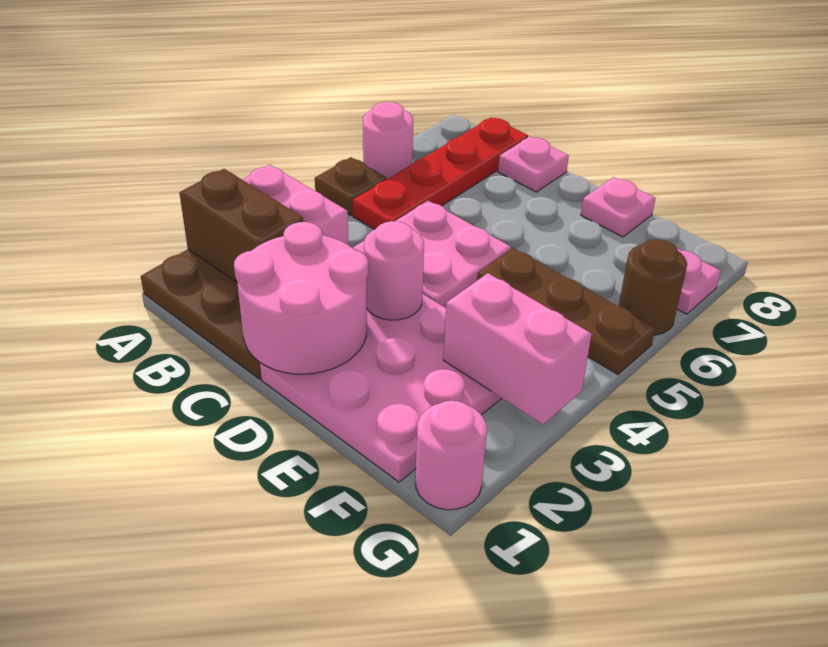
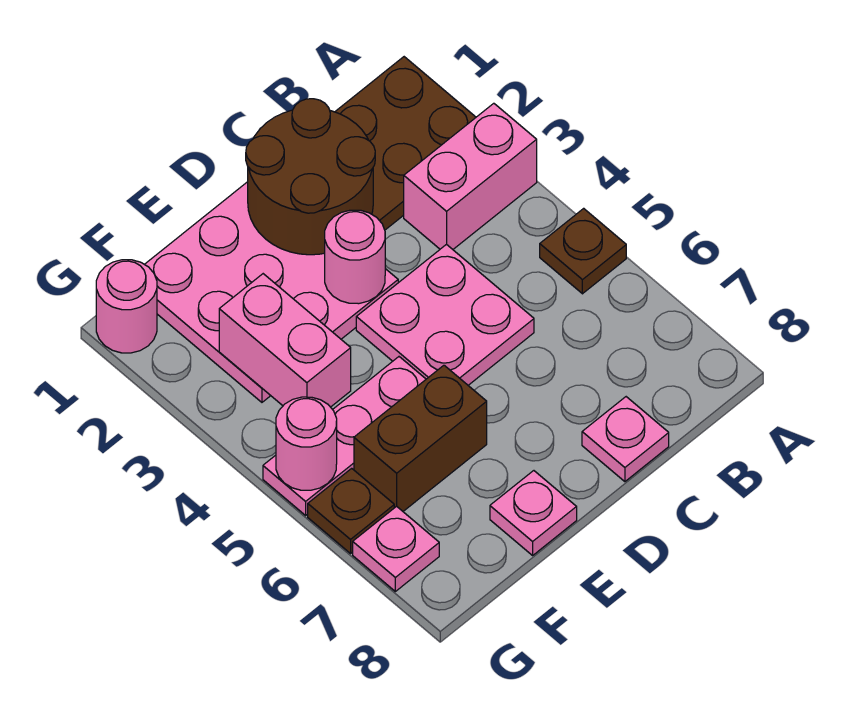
brown brick A2:B2 level 2 -> brown brick E6:F6 level 1
pink round brick A6 level 1 -> pink round brick G5 level 2
red plate B5:B8 level 1 -> none
pink round brick C1:D2 level 2 -> brown round brick C1:D2 level 2
brown plate E5:G5 level 1 -> pink plate E5:G5 level 1
pink brick F3:G3 level 2 -> pink brick F3:F4 level 2
brown round brick G6 level 1 -> brown plate G6 level 1

